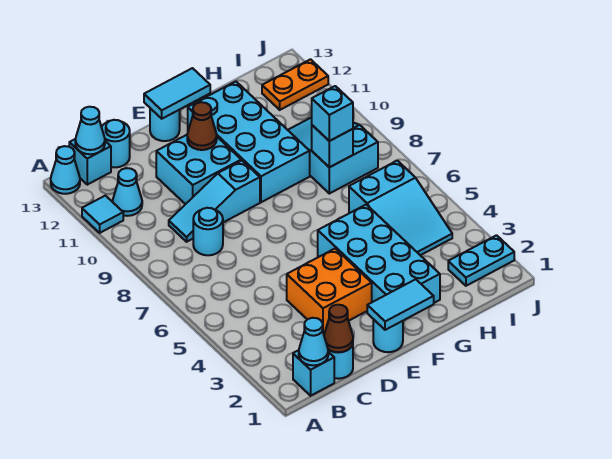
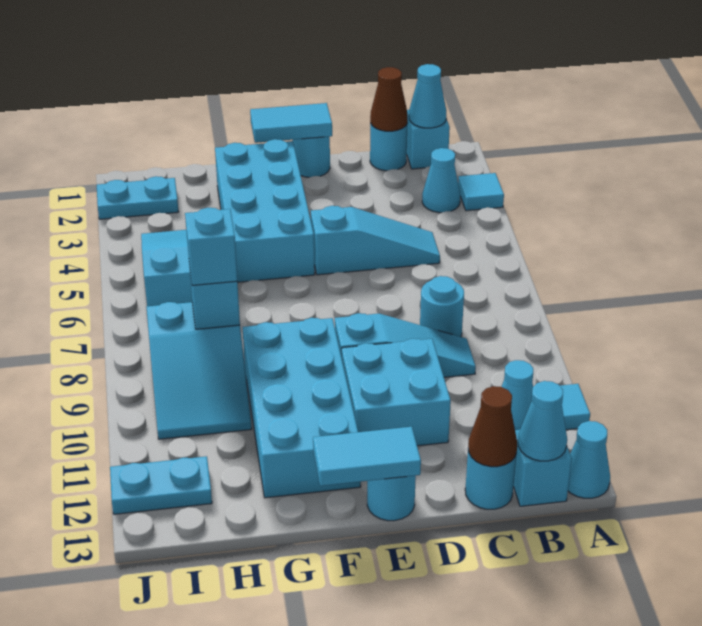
none -> cyan tile A3 level 1
none -> cyan cone B3 level 1
none -> cyan slope C5:E5 level 1 top E
orange brick D3:E4 level 1 -> none
brown cone E11 level 2 -> brown cone C13 level 2
orange plate I12:J12 level 1 -> cyan plate I12:J12 level 1

